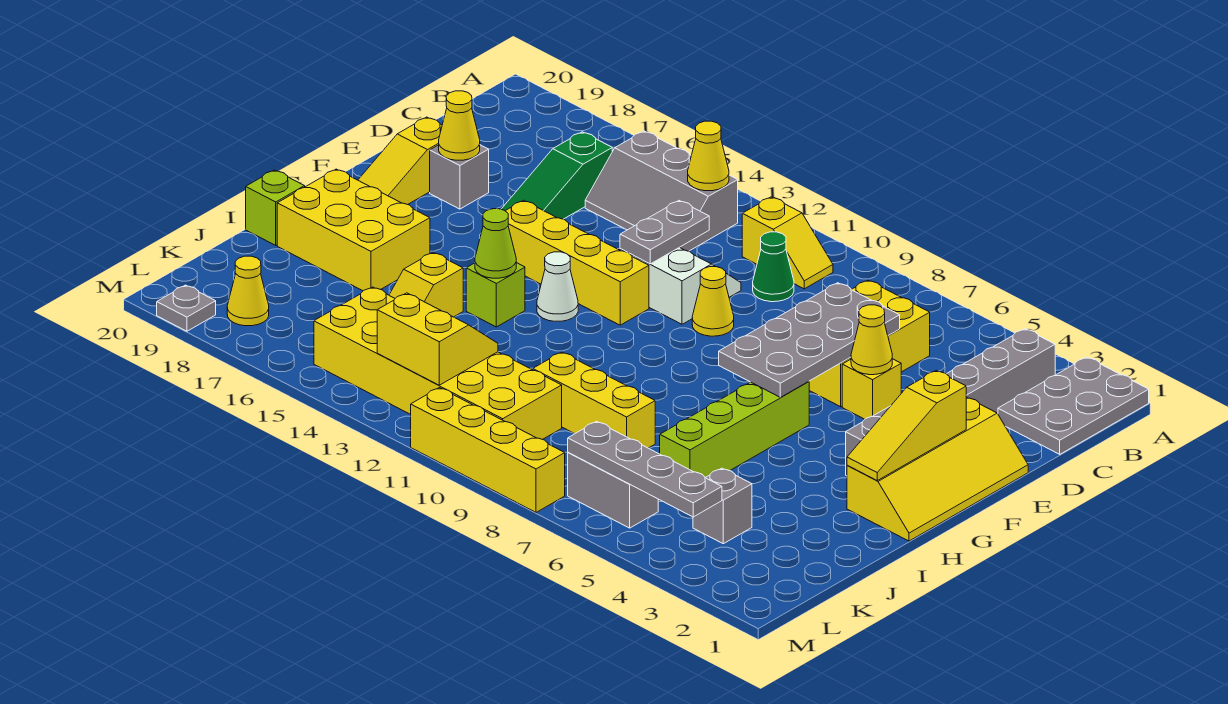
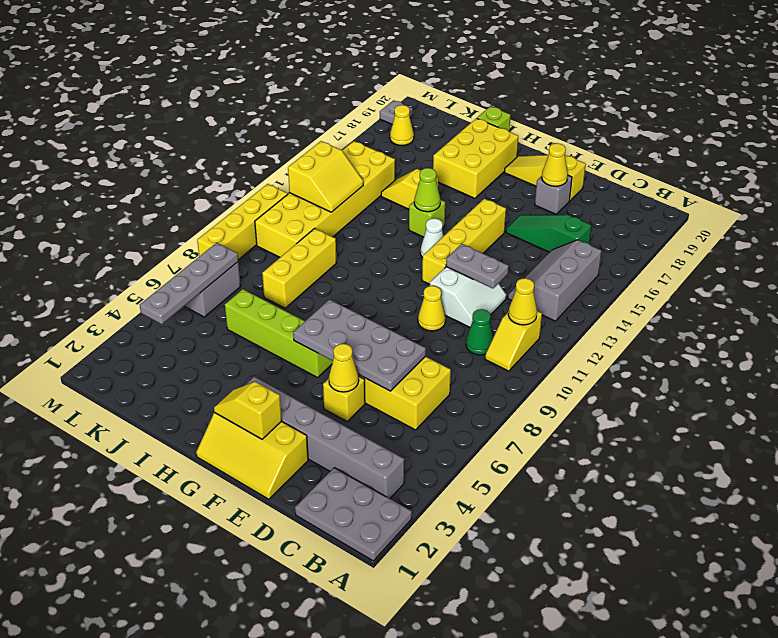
yellow cone B13 level 2 -> yellow cone B11 level 2
yellow slope E1:H2 level 1 top 2 -> yellow slope E1:G2 level 1 top 2
yellow slope F2:H2 level 2 top F -> yellow slope F2:G2 level 2 top F
grey brick K4 level 1 -> none

